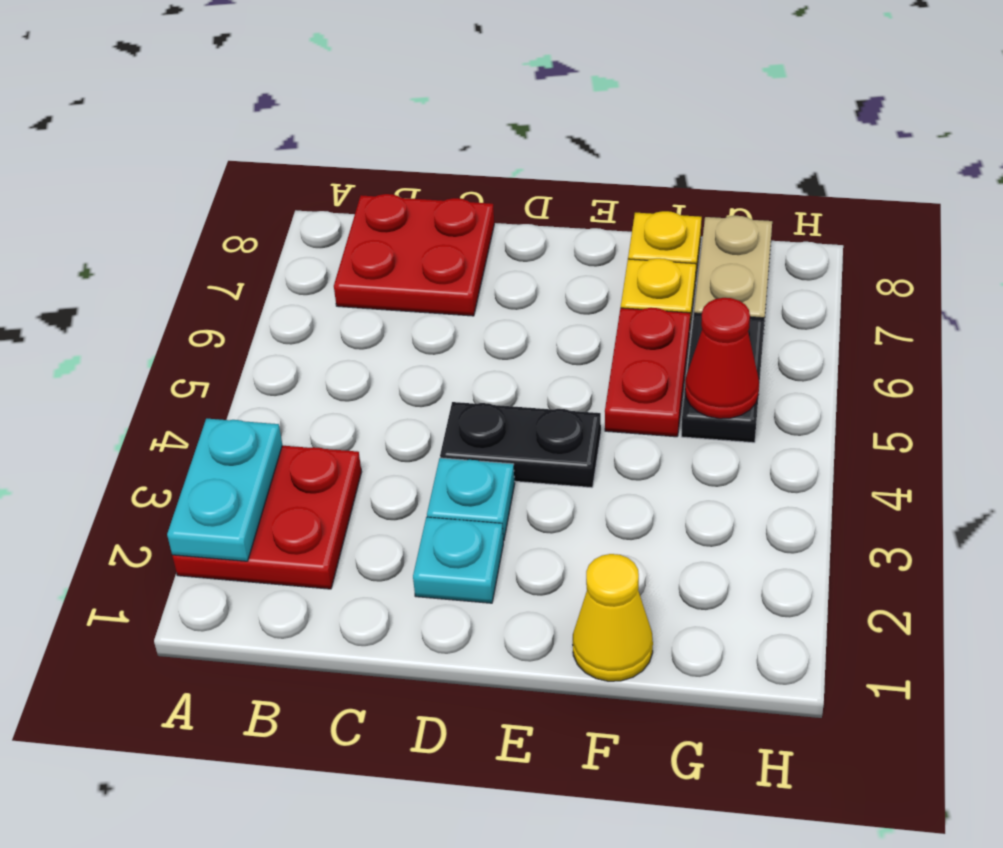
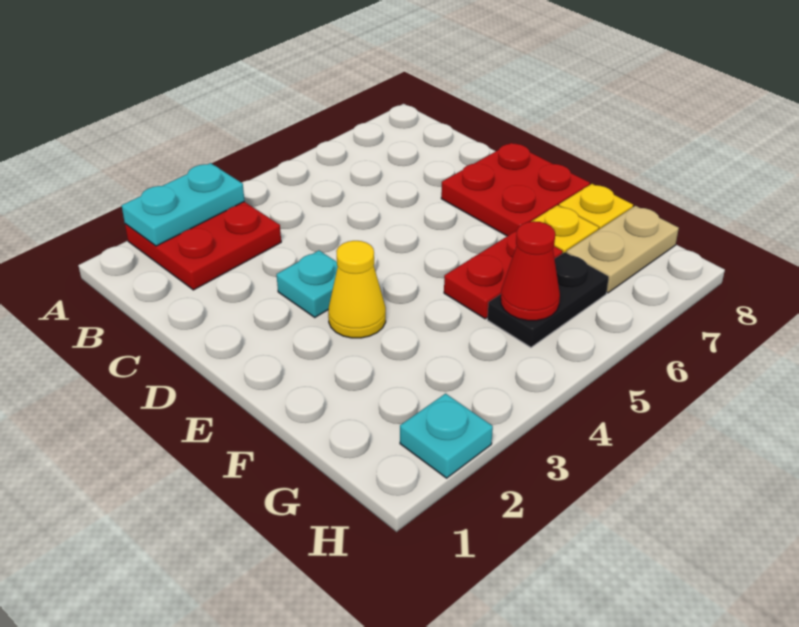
red plate B7:C8 level 1 -> red plate D7:E8 level 1
cyan plate D2 level 1 -> cyan plate H2 level 1
black plate D4:E4 level 1 -> none
yellow cone F1 level 1 -> yellow cone E3 level 1

